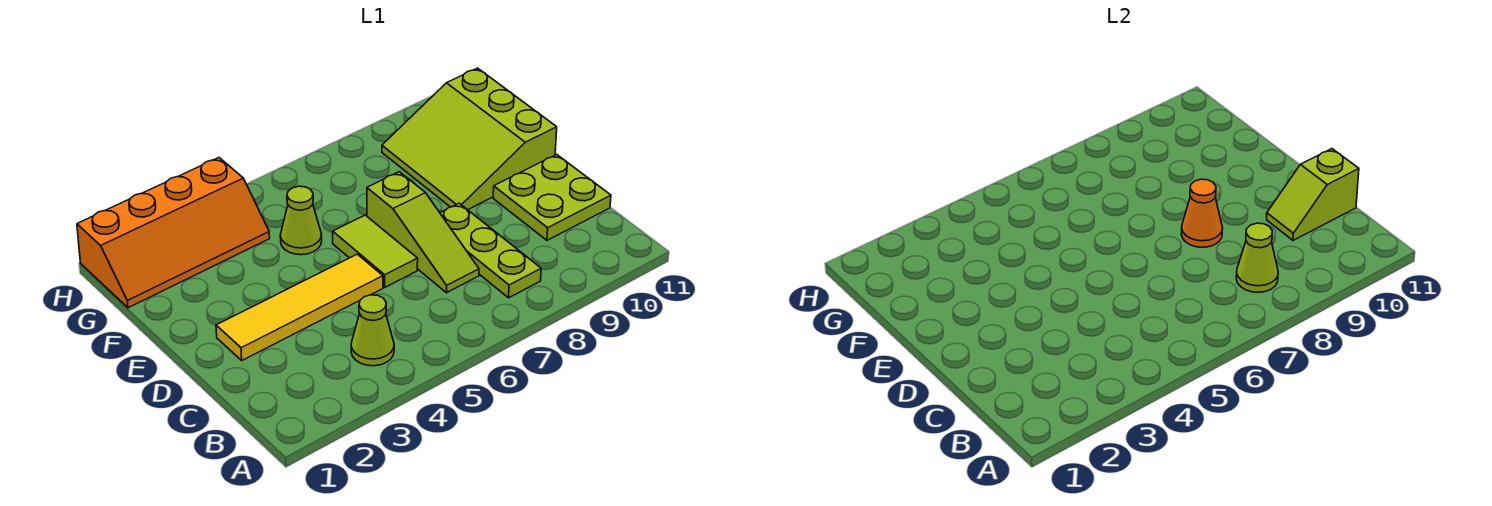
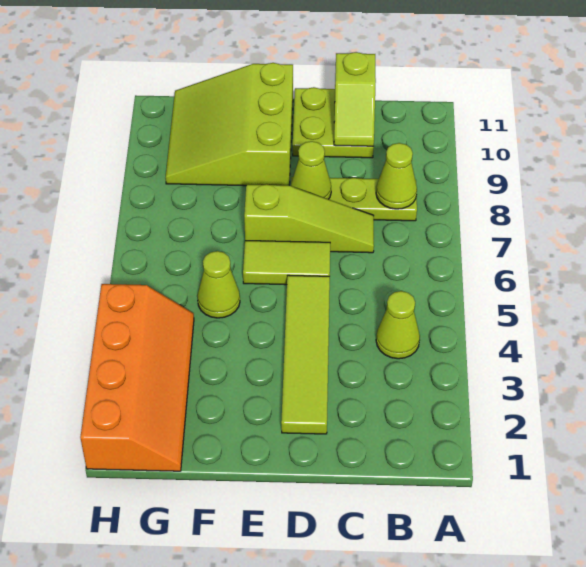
yellow tile D2:D5 level 1 -> lime tile D2:D5 level 1
orange cone D8 level 2 -> lime cone D8 level 2
lime slope E9:G11 level 1 top 11 -> lime slope E9:G11 level 1 top E

